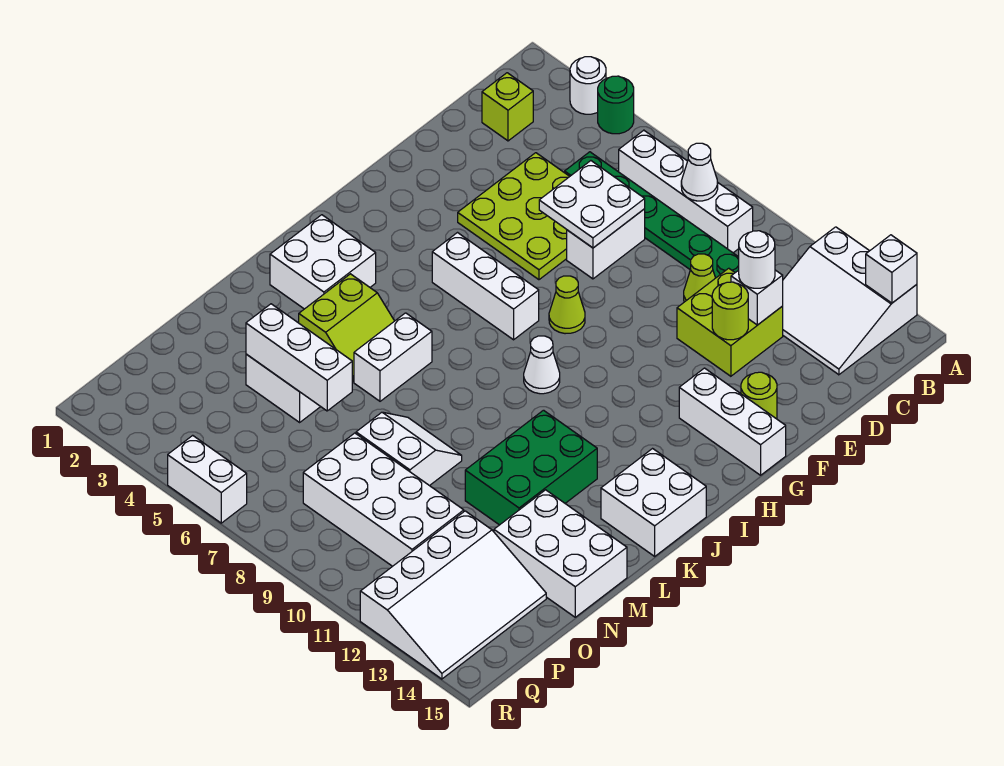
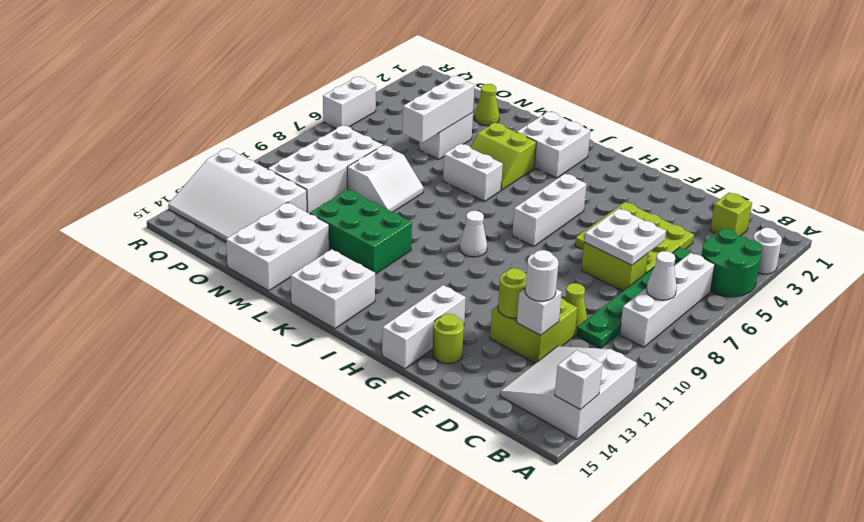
green round brick A4 level 1 -> green round brick A4:B5 level 1
white brick D7:E7 level 1 -> lime brick D7:E7 level 1
lime cone G8 level 1 -> lime cone N2 level 1

